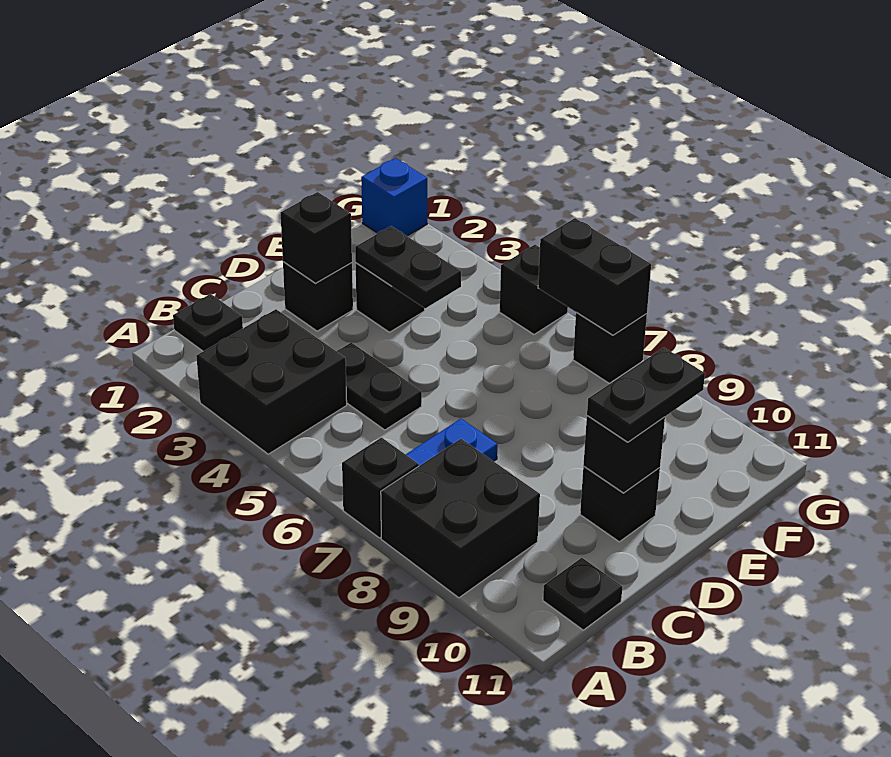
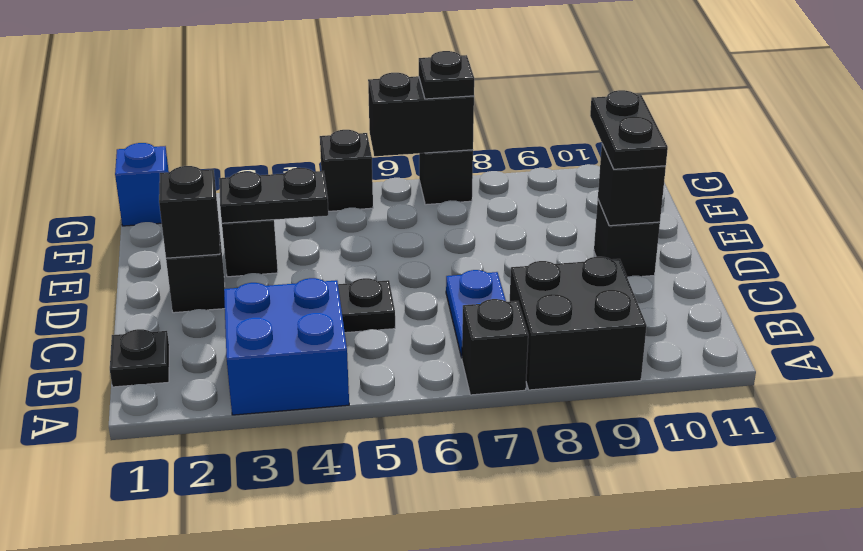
black brick A3:B4 level 1 -> blue brick A3:B4 level 1
black plate B11 level 1 -> black plate G7 level 3

